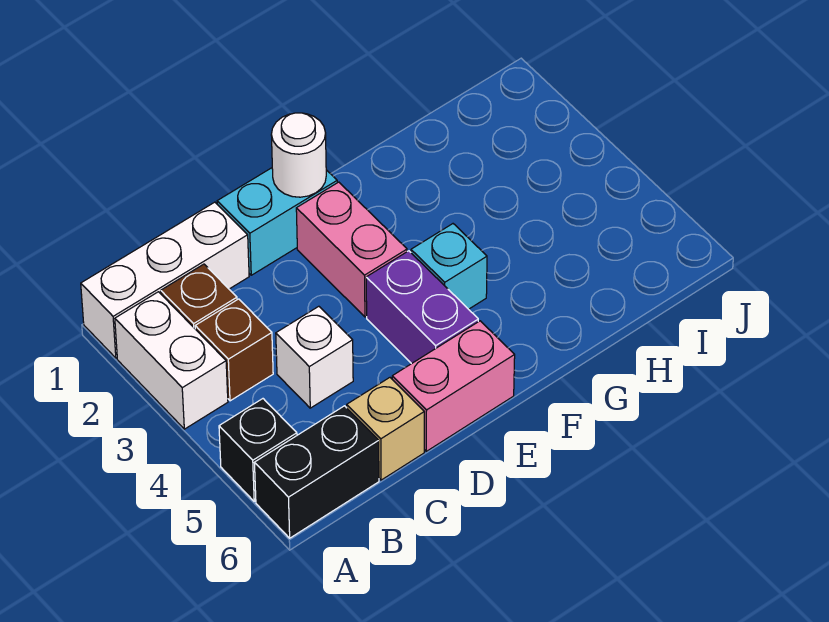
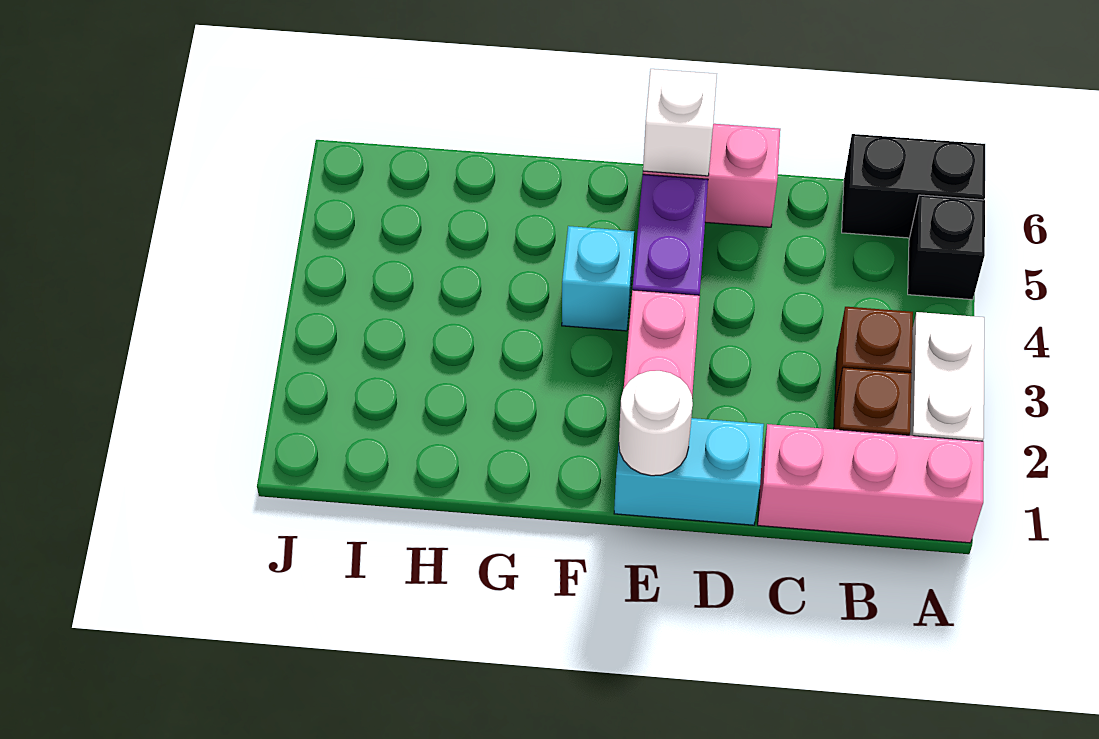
white brick A1:C1 level 1 -> pink brick A1:C1 level 1
white brick C4 level 1 -> white brick E6 level 2
tan brick C6 level 1 -> none

